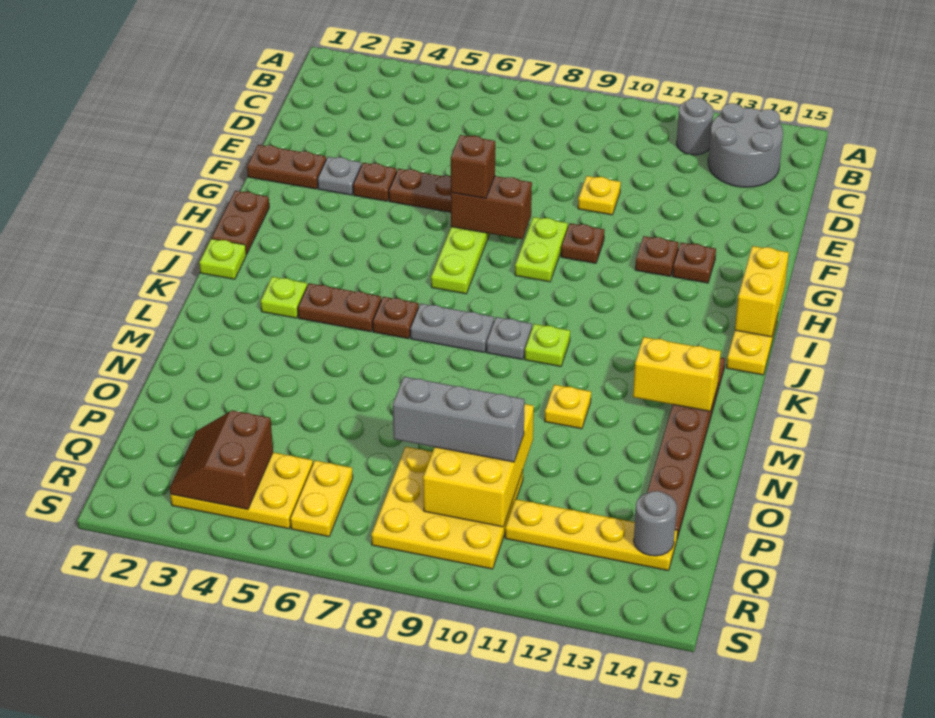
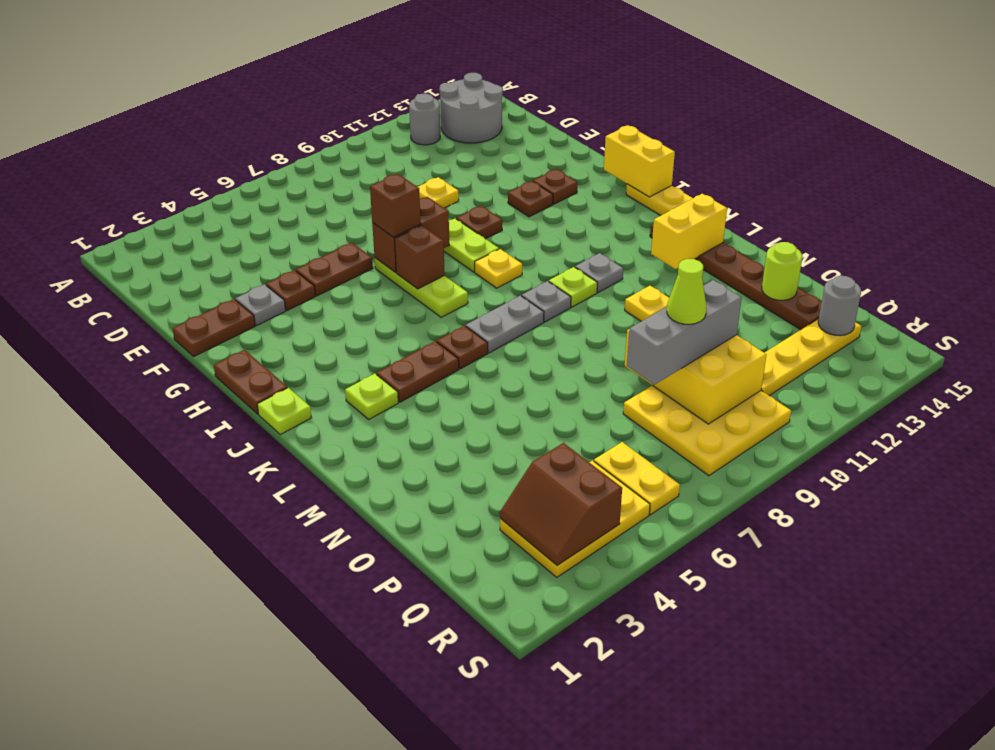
none -> brown brick H7 level 2
none -> yellow plate I9 level 1
none -> grey plate K11 level 1
none -> lime round brick O14 level 2
none -> lime cone P9 level 4

